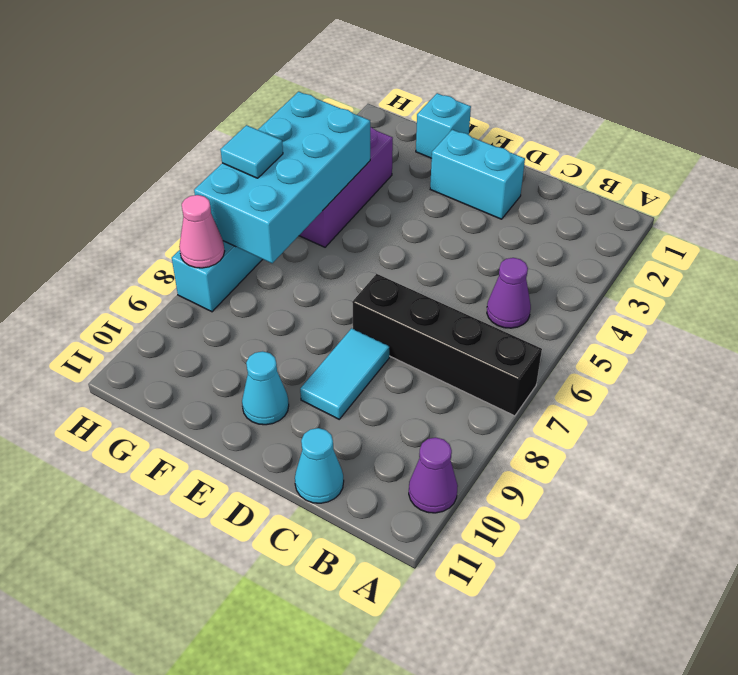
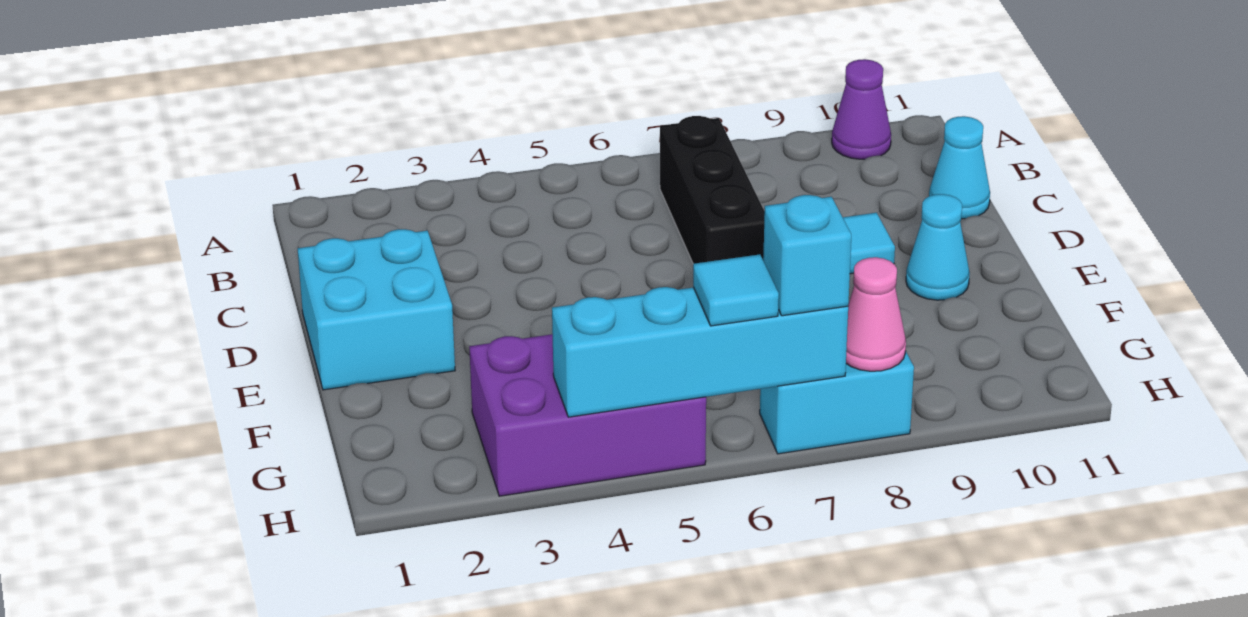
black brick A7:D7 level 1 -> black brick B7:D7 level 1
purple cone B5 level 1 -> none
cyan brick D2:E2 level 1 -> cyan brick D1:E2 level 1
cyan brick F1 level 1 -> cyan brick H7 level 3
cyan brick G4:H7 level 2 -> cyan brick H4:H7 level 2

